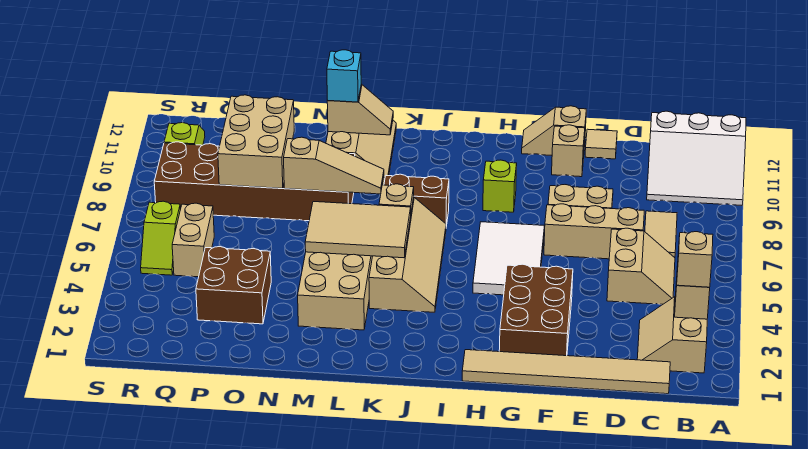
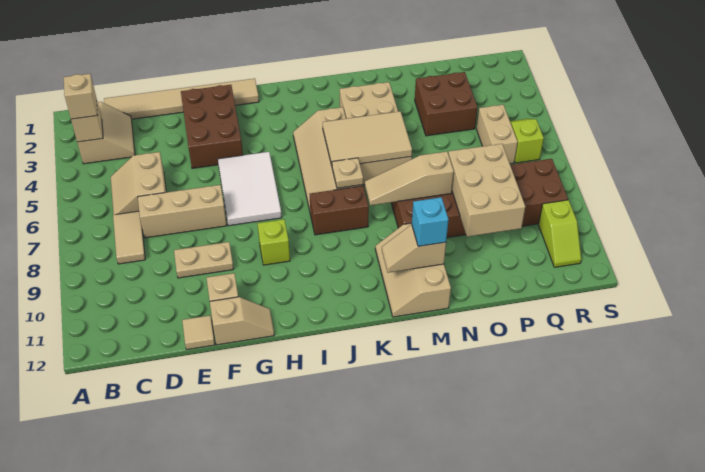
white slope A10:C12 level 1 top 12 -> none

